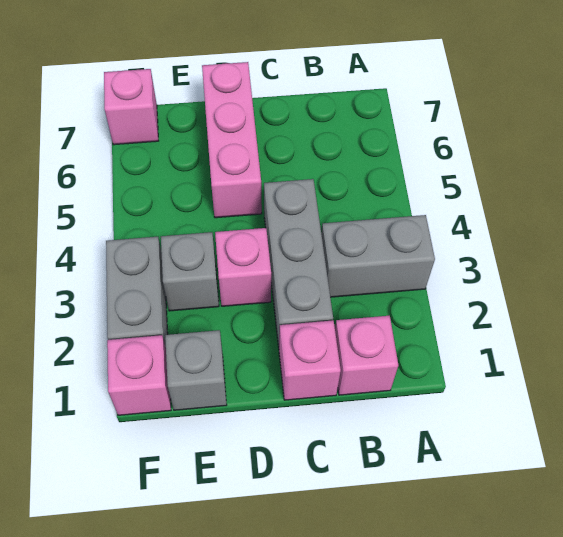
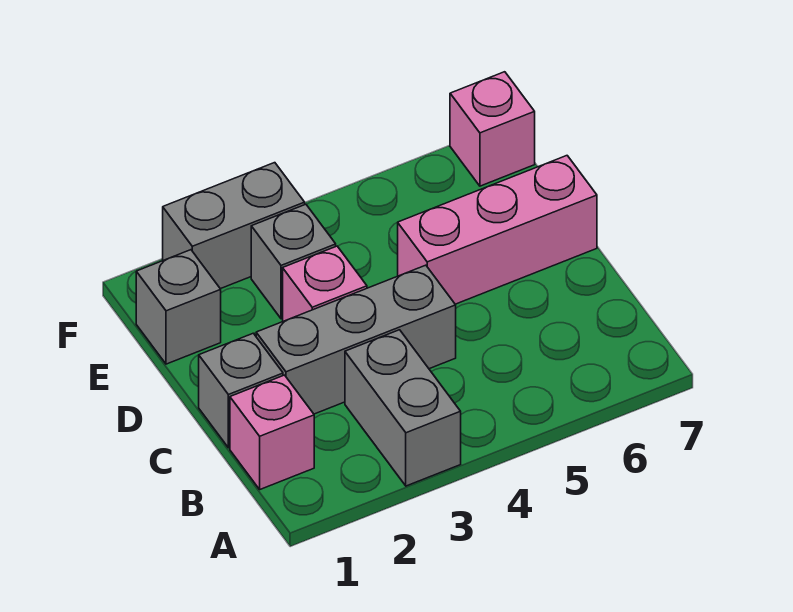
pink brick C1 level 1 -> grey brick C1 level 1
pink brick F1 level 1 -> none

